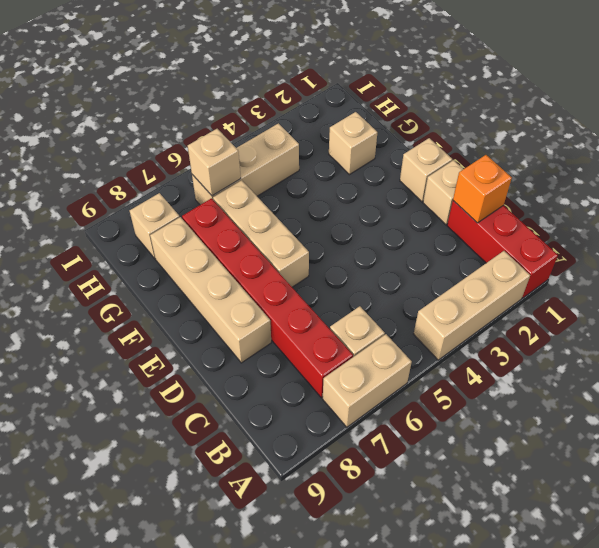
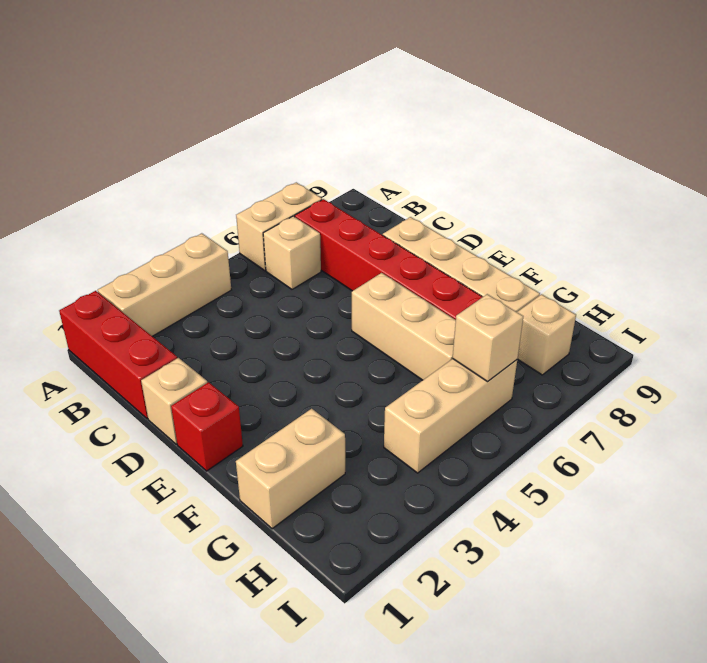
orange brick C1 level 2 -> none
tan brick E1 level 1 -> red brick E1 level 1
tan brick G2 level 1 -> tan brick G1:G2 level 1

